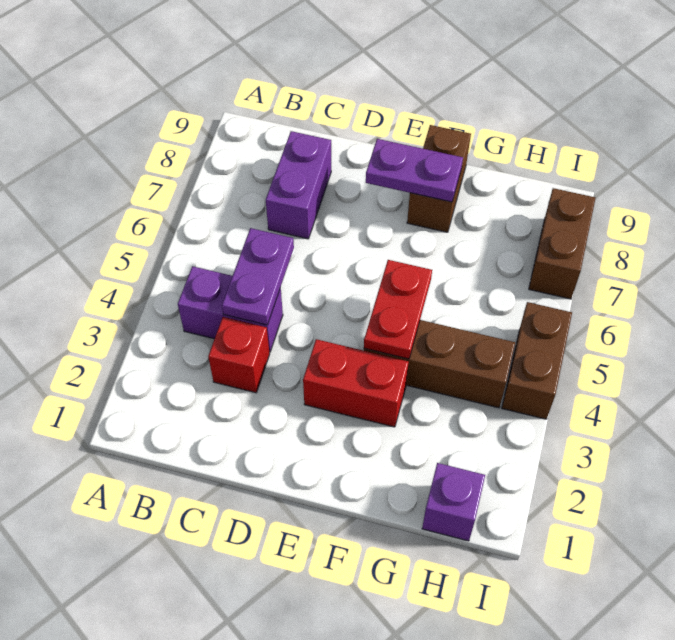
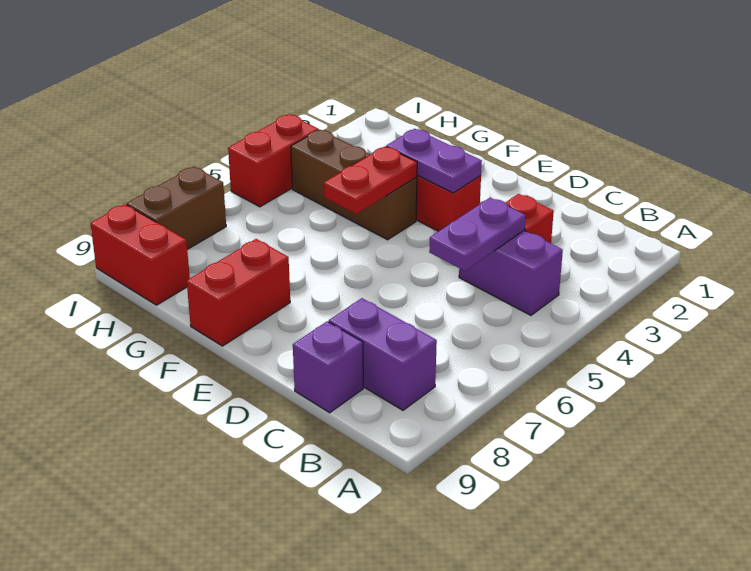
purple brick C7:C8 level 1 -> purple brick B8:C8 level 1
purple plate E8:F8 level 2 -> purple plate E3:F3 level 2
brown brick F8:F9 level 1 -> red brick F8:F9 level 1
purple brick H1 level 1 -> purple brick C9 level 1
none -> red brick H9:I9 level 1
brown brick I4:I5 level 1 -> red brick I4:I5 level 1

